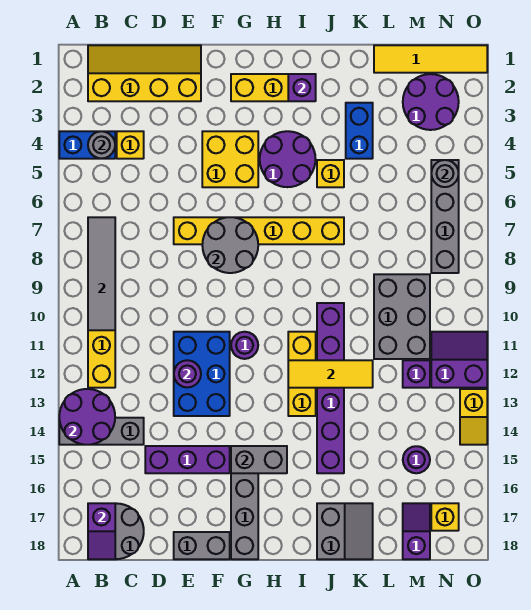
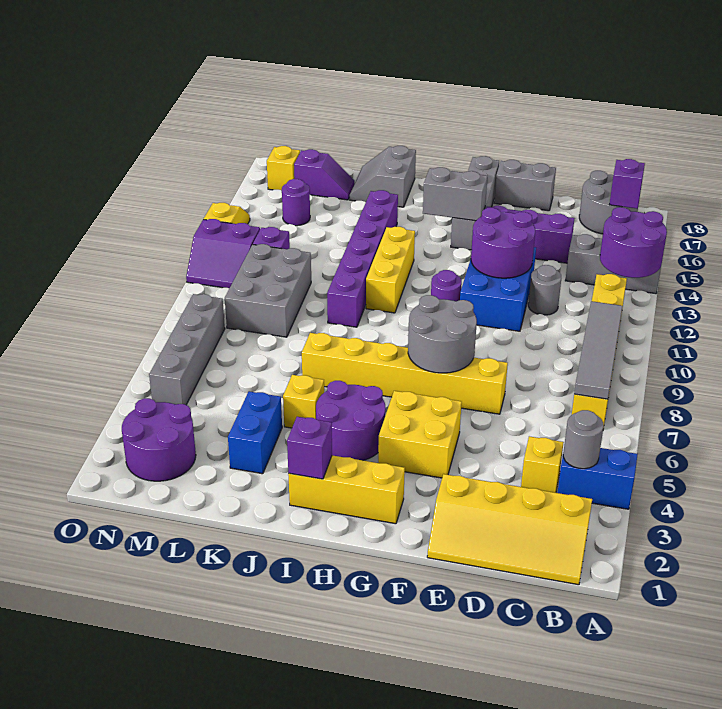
purple round brick E12 level 2 -> purple round brick E12:F13 level 2
yellow tile I12:K12 level 2 -> none
yellow tile L1:O1 level 1 -> none
purple slope M17:M18 level 1 top 18 -> purple slope L17:M17 level 1 top M
grey round brick N5 level 2 -> grey round brick D12 level 1

